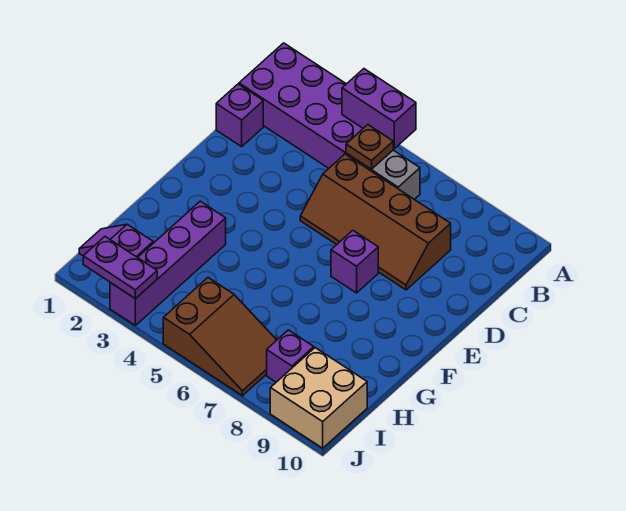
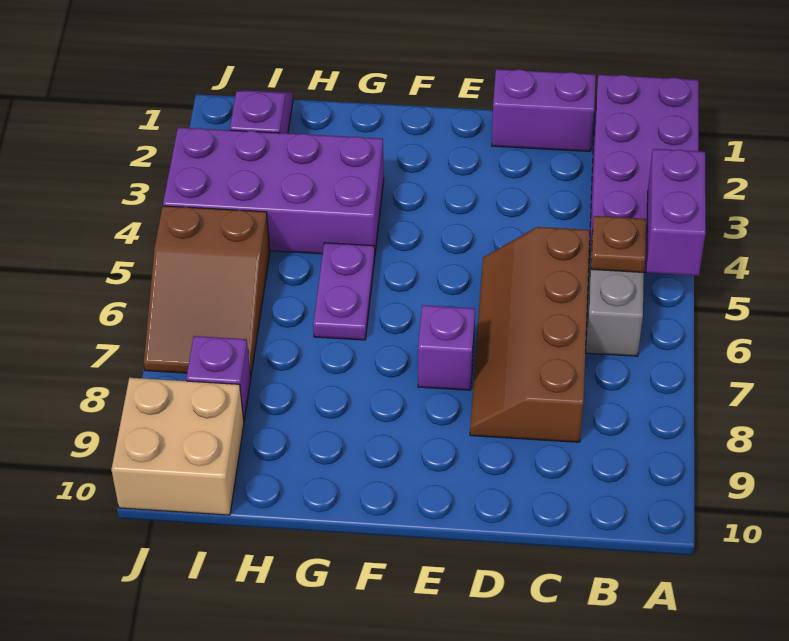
purple brick C1 level 1 -> purple brick C1:D1 level 1
purple brick G3:J3 level 1 -> purple brick G3:J4 level 1
purple plate J2:J3 level 2 -> purple plate G5:G6 level 1

